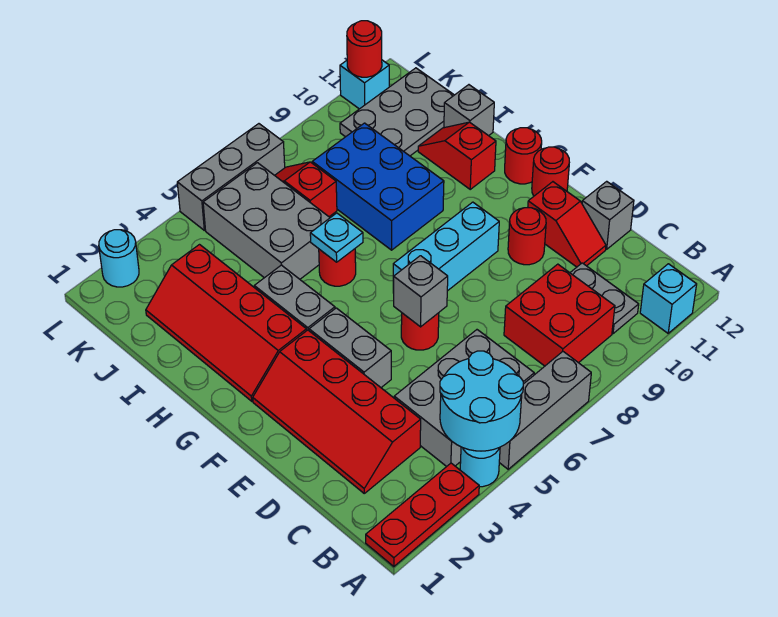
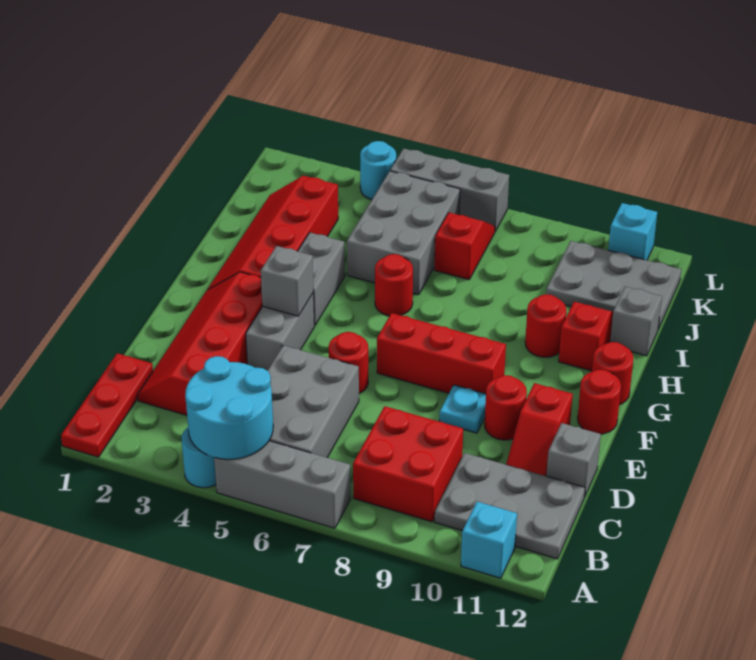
red plate A1:A3 level 1 -> red plate A1:C1 level 1
grey brick B4:C6 level 1 -> grey brick B5:D6 level 1
grey plate B10:C10 level 1 -> grey plate B10:C12 level 1
grey brick E6 level 2 -> grey brick F4 level 2
cyan brick F7:F9 level 1 -> red brick F7:F9 level 1
cyan plate H6 level 2 -> cyan plate E9 level 1
blue brick H8:J9 level 1 -> none
cyan round brick L2 level 1 -> cyan round brick L4 level 1
red round brick L11 level 2 -> red round brick H10 level 1

